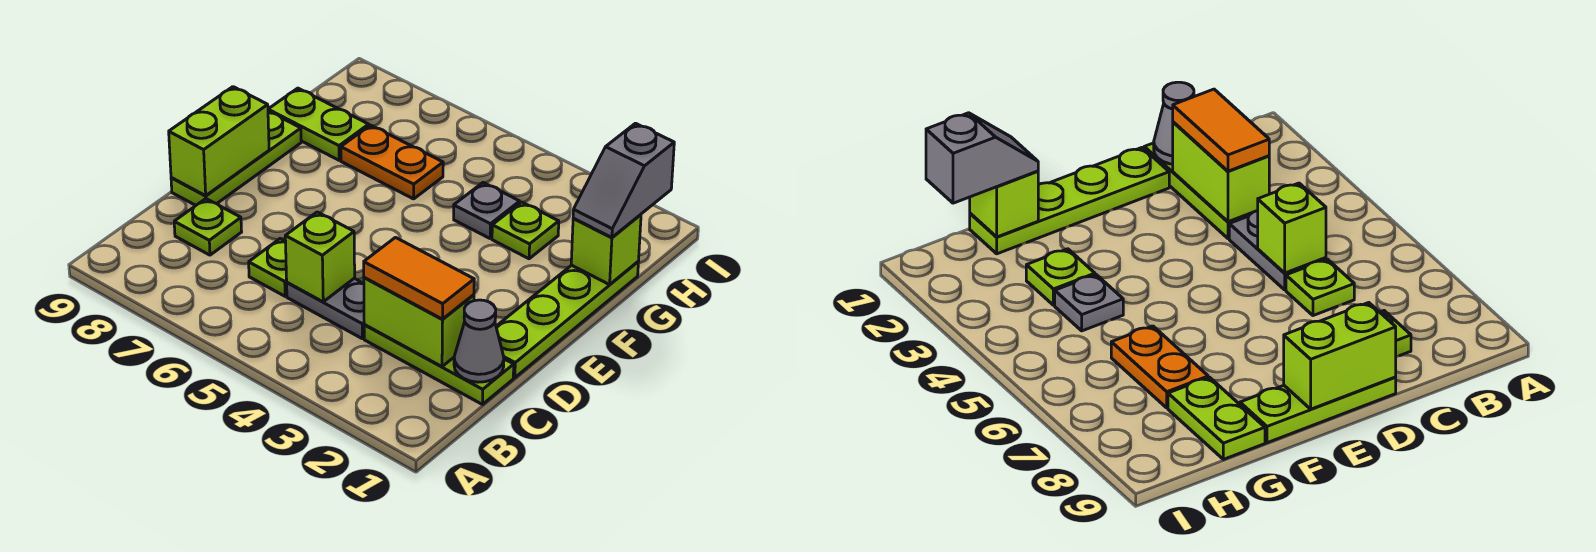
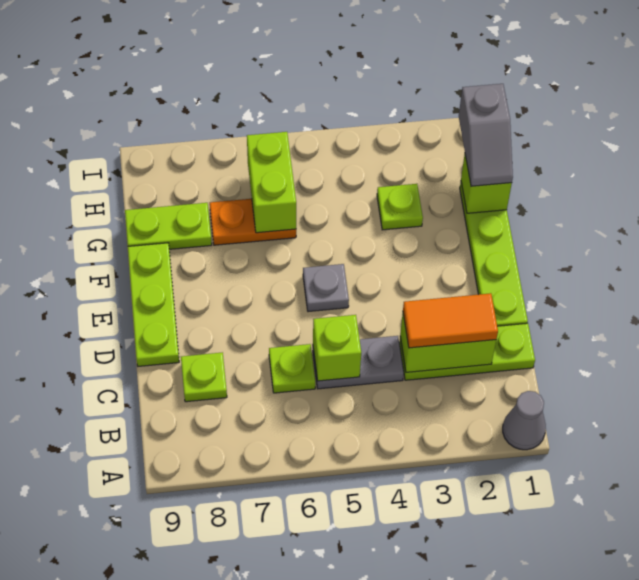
grey cone C1 level 2 -> grey cone A1 level 1
lime brick D9:E9 level 2 -> lime brick G6:H6 level 2
grey plate G4 level 1 -> grey plate E5 level 1

